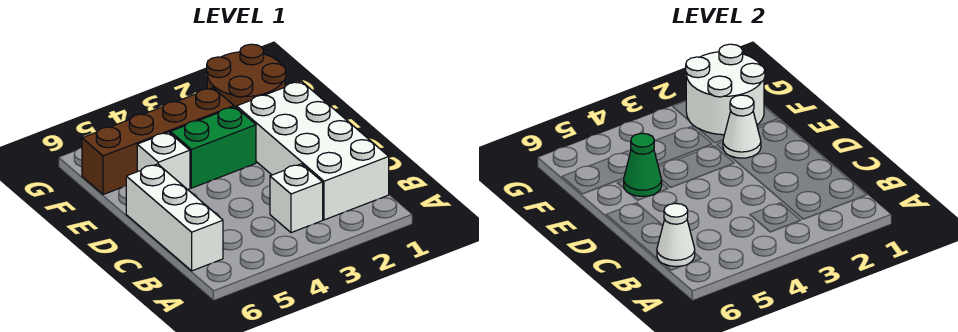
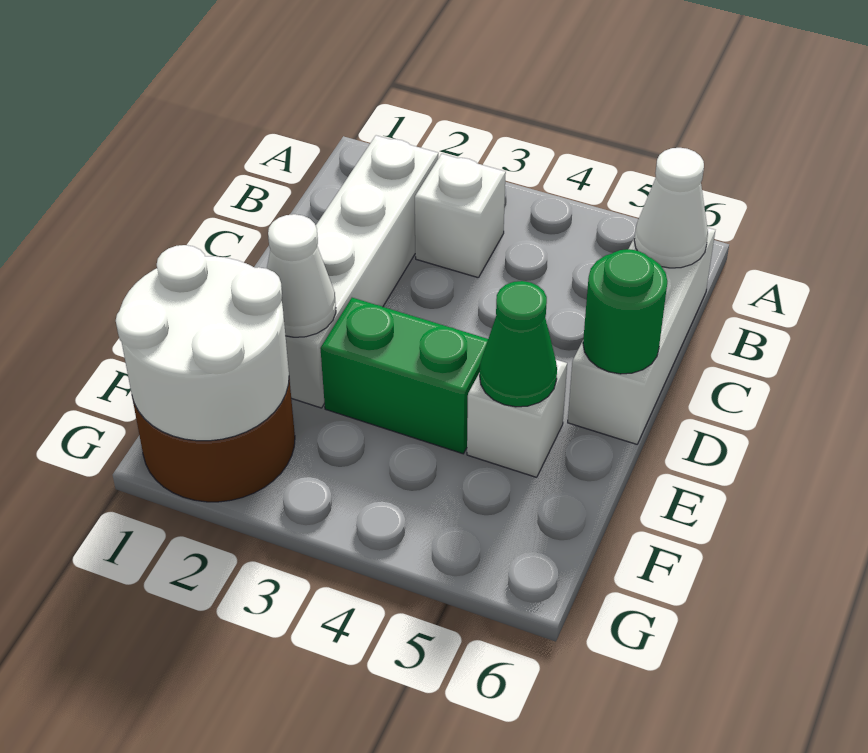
white brick B1:E2 level 1 -> white brick B2:E2 level 1
none -> green round brick D6 level 2
brown brick F3:F6 level 1 -> none

